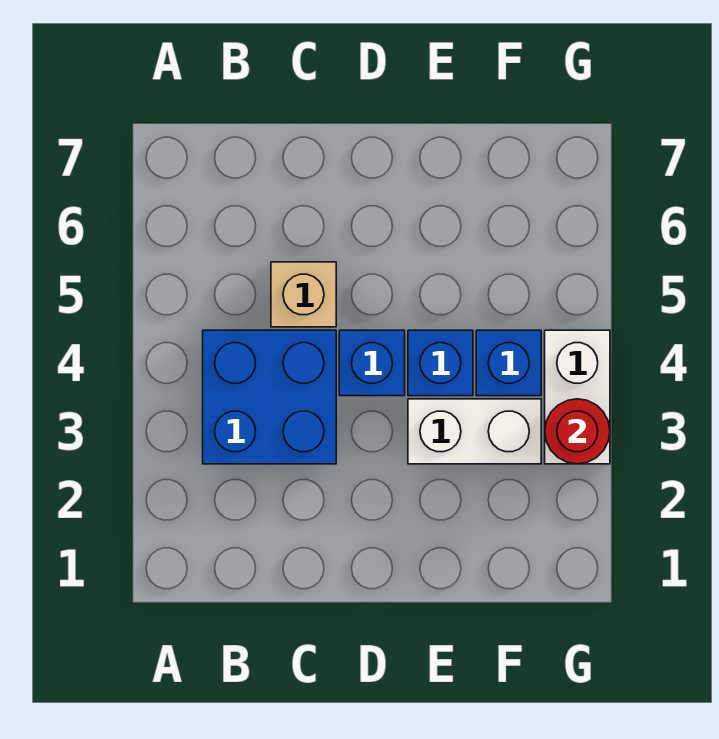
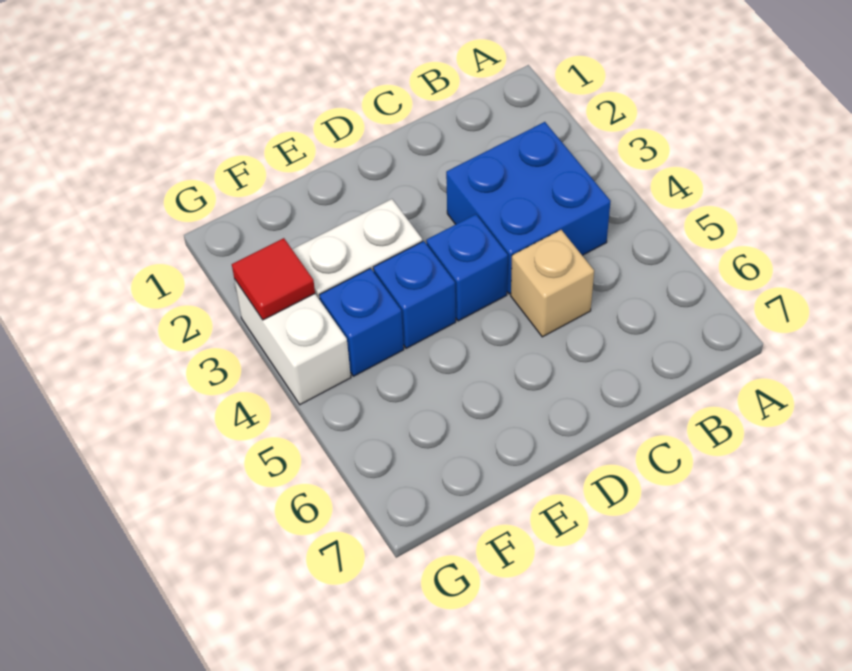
red round brick G3 level 2 -> red tile G3 level 2

